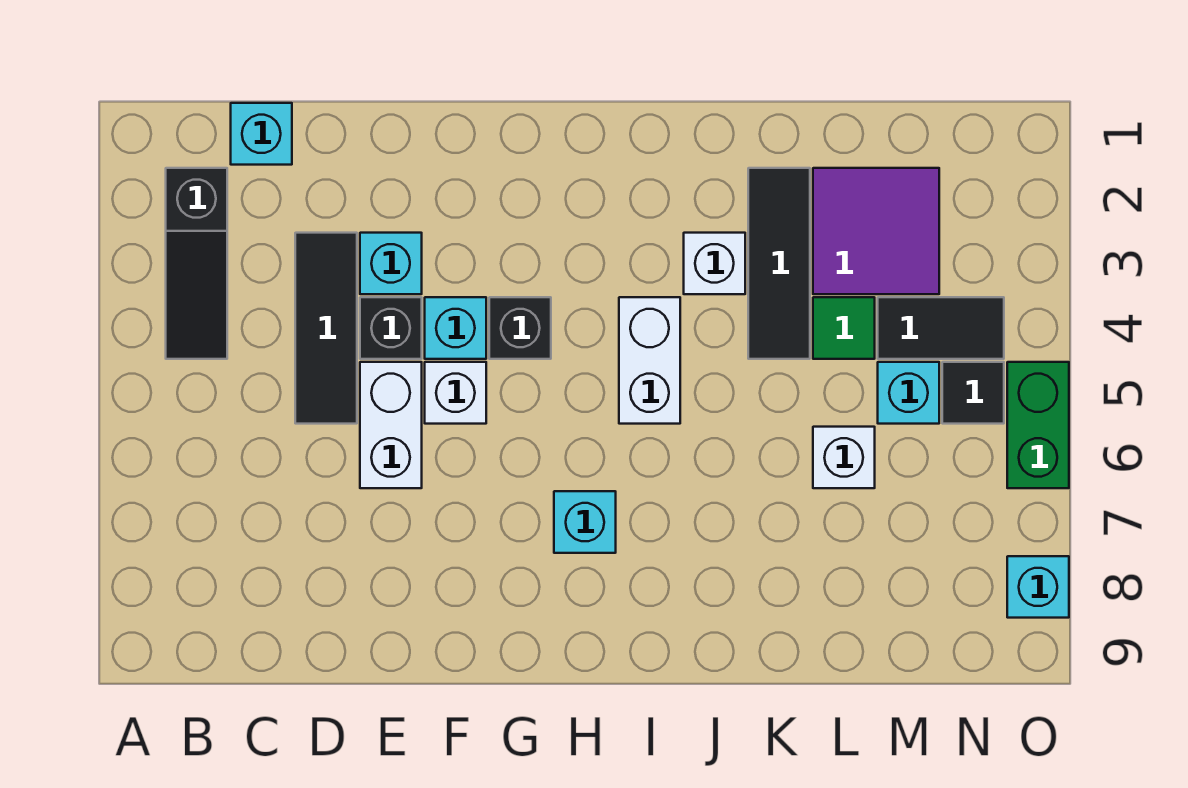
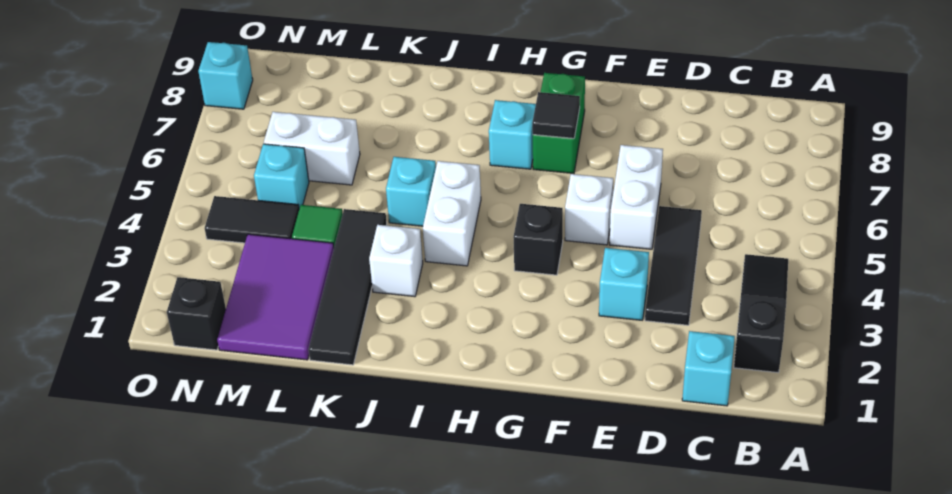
black brick E4 level 1 -> black brick N1 level 1
cyan brick F4 level 1 -> cyan brick J5 level 1
black tile K2:K4 level 1 -> black tile K1:K4 level 1
purple tile L2:M3 level 1 -> purple tile L1:M3 level 1
white brick L6 level 1 -> white brick L6:M6 level 1
black tile N5 level 1 -> black tile G7 level 2
green brick O5:O6 level 1 -> green brick G7:G8 level 1

